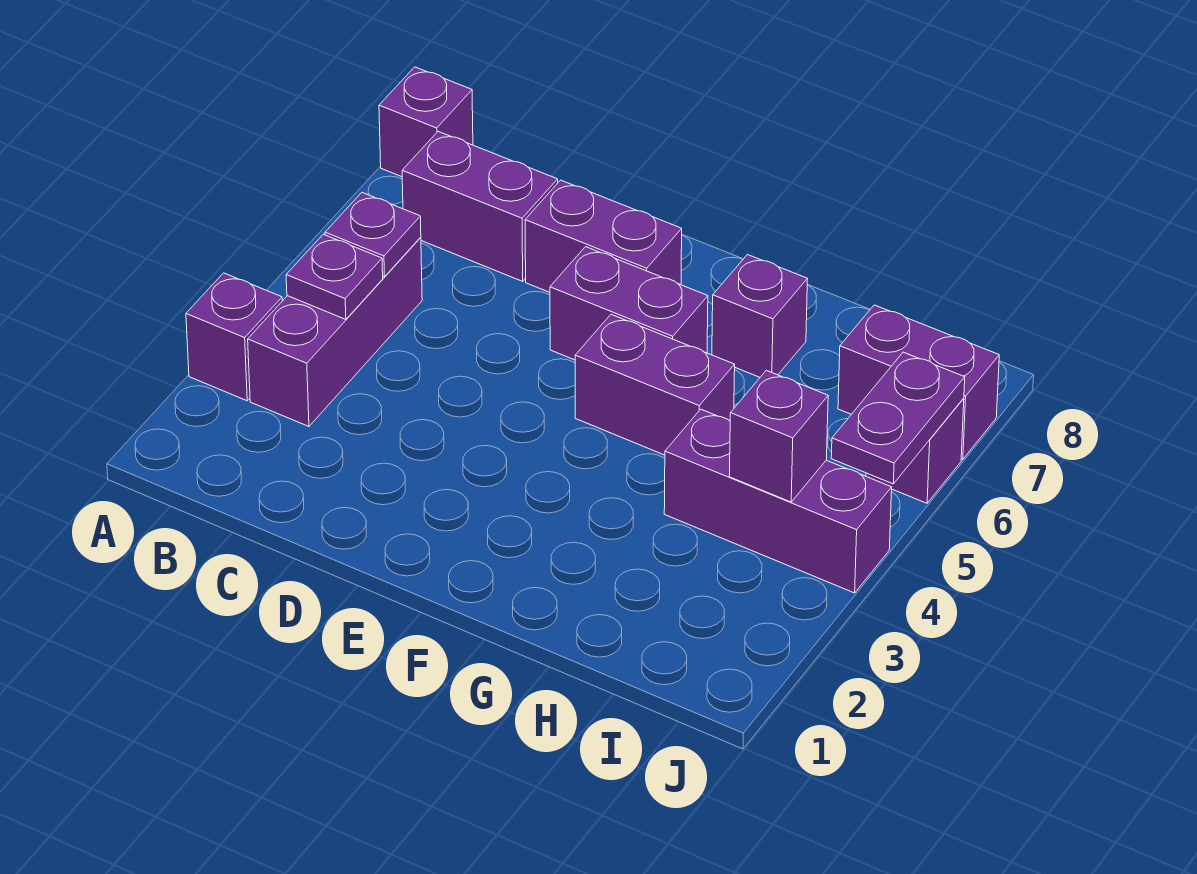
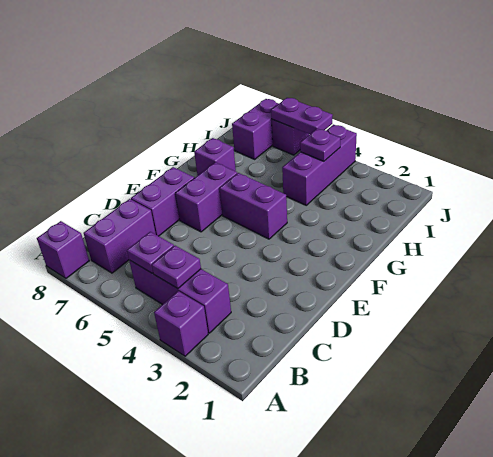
purple brick F5:G5 level 1 -> purple brick F4:F5 level 1
purple brick I4 level 2 -> purple plate I4 level 2

